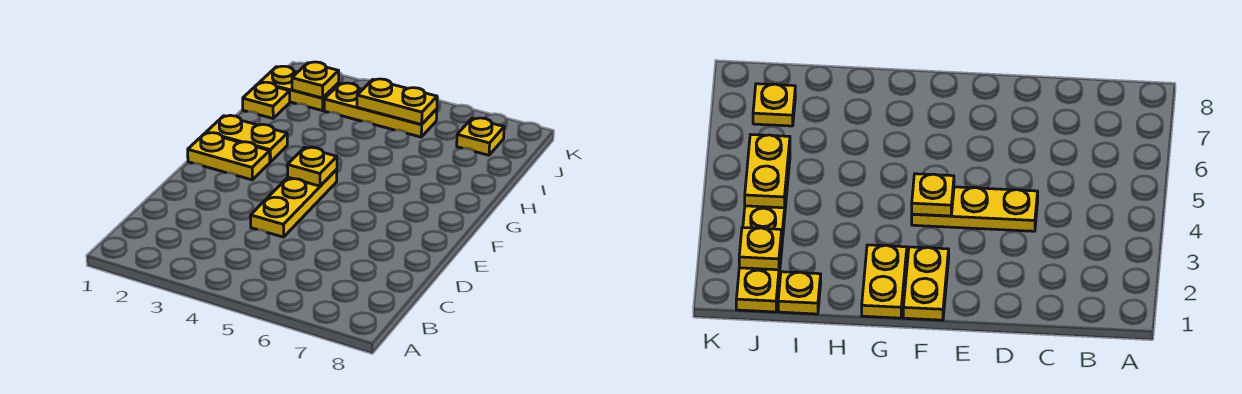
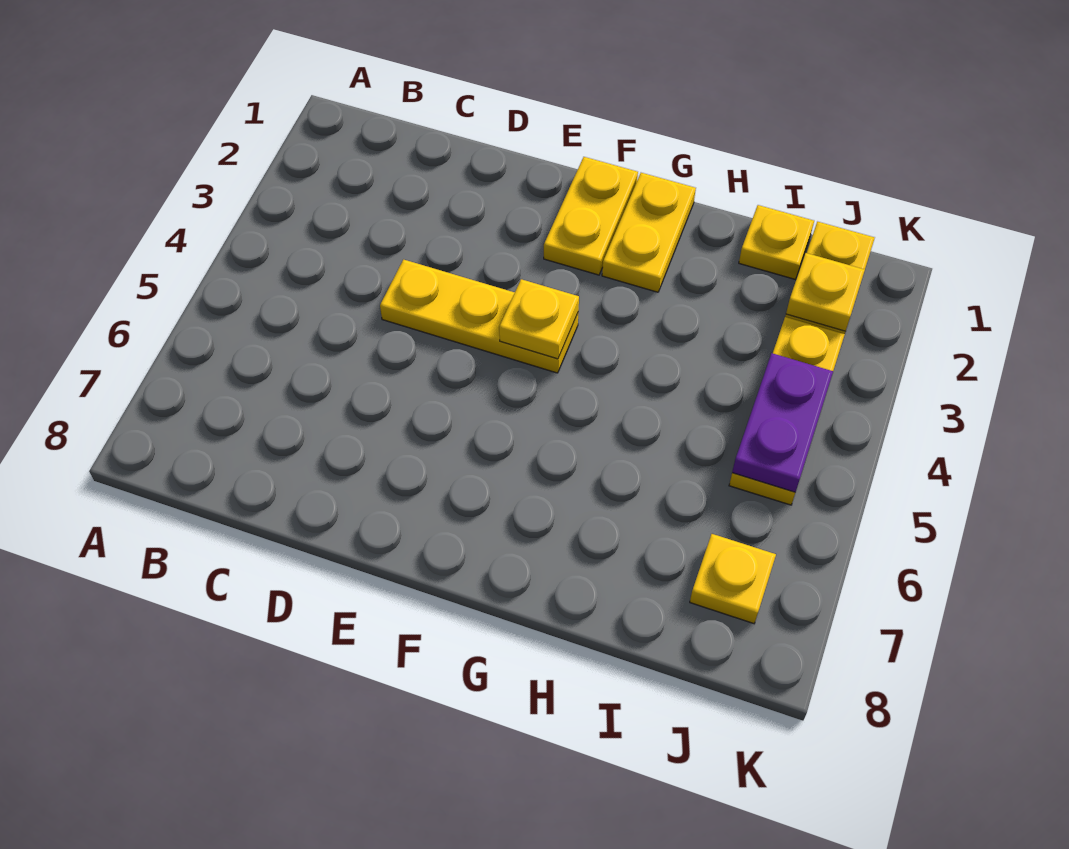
yellow plate J4:J5 level 2 -> purple plate J4:J5 level 2

